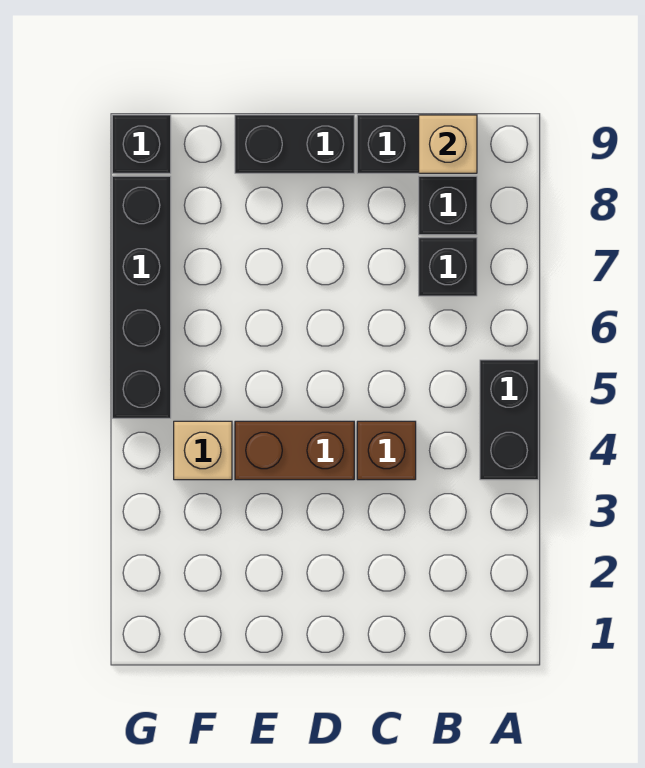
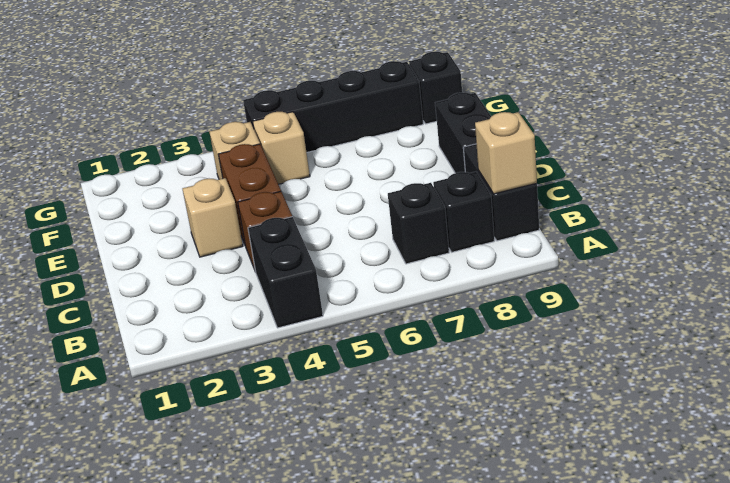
black brick A4:A5 level 1 -> black brick A4:B4 level 1
none -> tan brick D3 level 1
none -> tan brick F5 level 1

